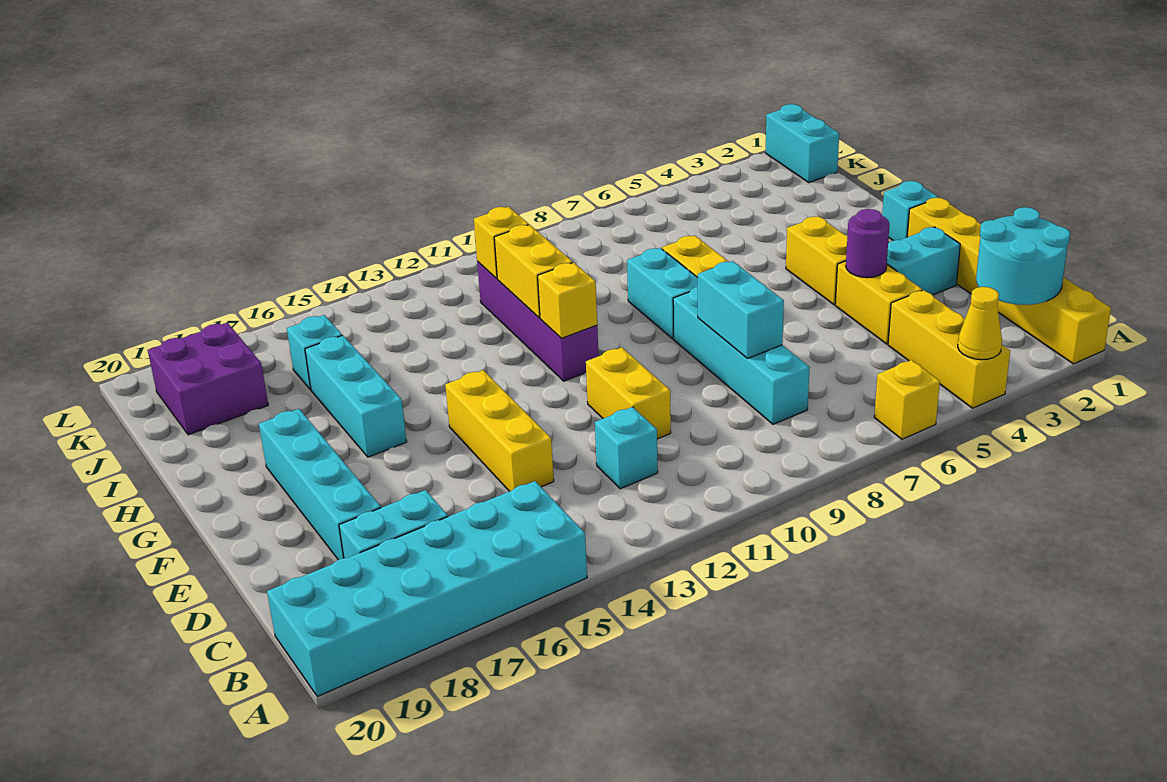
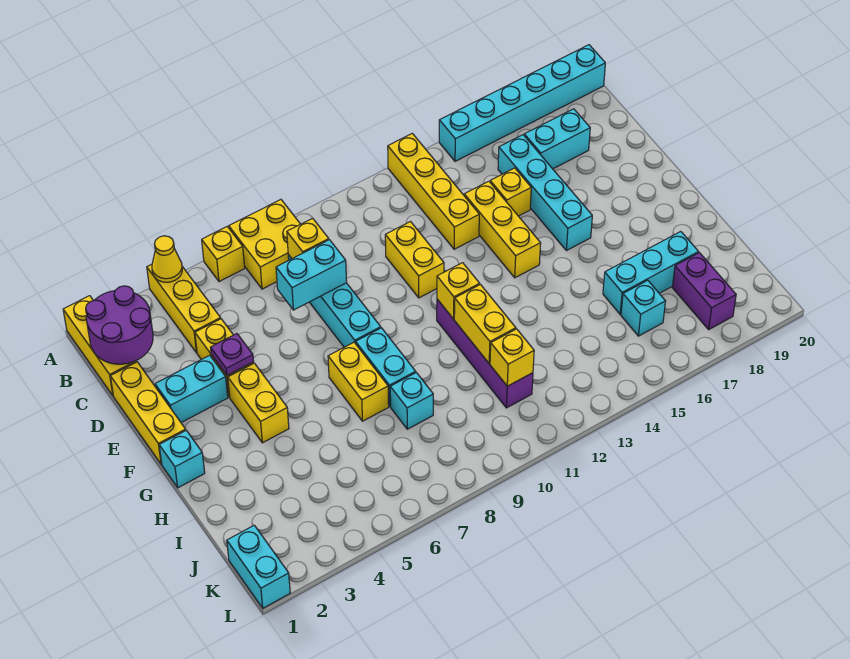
none -> yellow brick A7:B8 level 1
none -> yellow brick A13:D13 level 1
cyan brick A15:B20 level 1 -> cyan brick A15:A20 level 1
cyan round brick B1:C2 level 2 -> purple round brick B1:C2 level 2
none -> yellow brick C8 level 2
cyan brick C12 level 1 -> cyan brick I8 level 1
cyan brick D8:E8 level 2 -> cyan brick D7:D8 level 2
none -> yellow brick D15 level 1
cyan brick D18:G18 level 1 -> cyan brick C16:F16 level 1
purple round brick E4 level 2 -> purple plate E4 level 2
cyan brick G16:I16 level 1 -> cyan brick I16:I18 level 1
purple brick J18:K19 level 1 -> purple brick J18:K18 level 1

